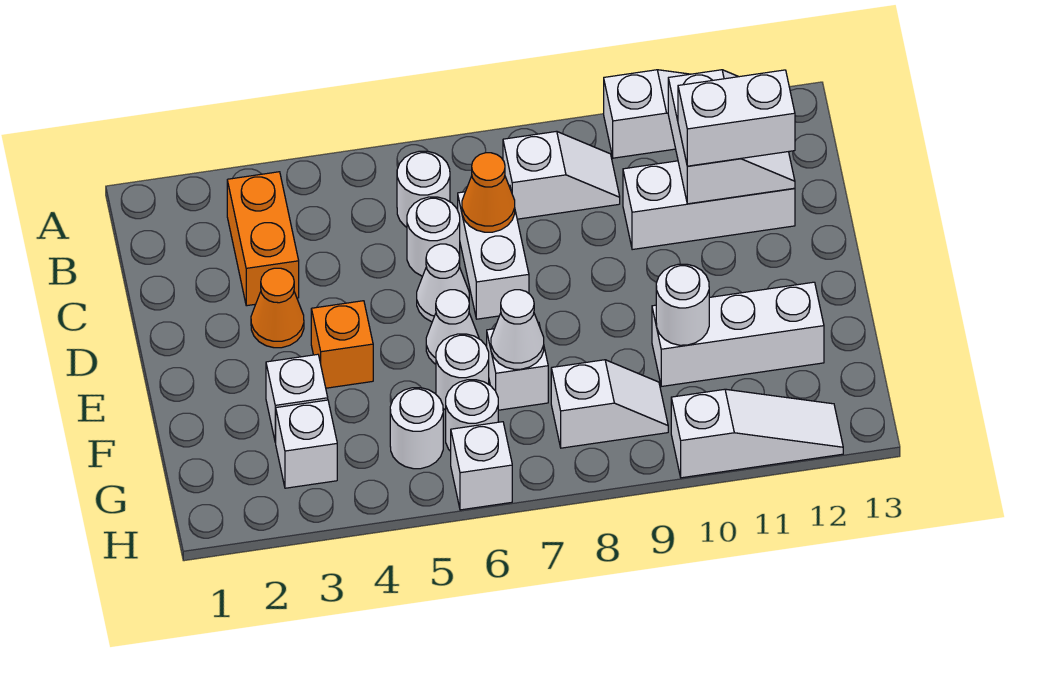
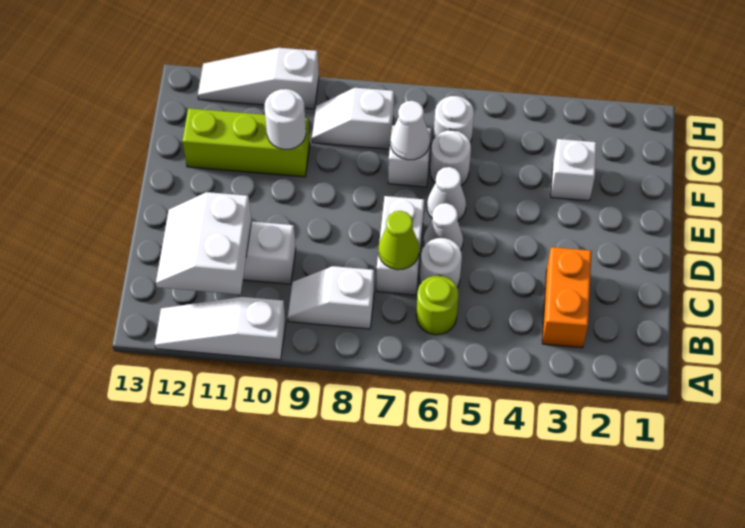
white round brick B6 level 1 -> lime round brick B6 level 1
orange cone C7 level 2 -> lime cone C7 level 2
white brick C11:C12 level 3 -> none
orange cone D3 level 1 -> none
orange brick E4 level 1 -> none
white brick F10:F12 level 1 -> lime brick F10:F12 level 1
white brick G3 level 1 -> none
white round brick G5 level 1 -> none
white brick H6 level 1 -> none

